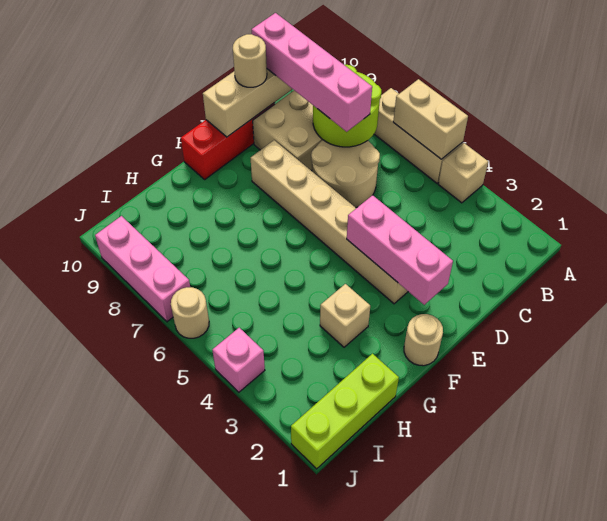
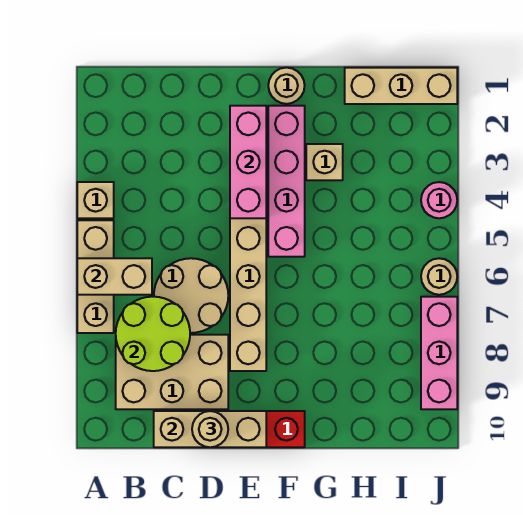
tan brick A5:A6 level 2 -> tan brick A6:B6 level 2
pink brick C7:C10 level 3 -> pink brick F2:F5 level 1
lime brick H1:J1 level 1 -> tan brick H1:J1 level 1
pink brick J4 level 1 -> pink round brick J4 level 1

